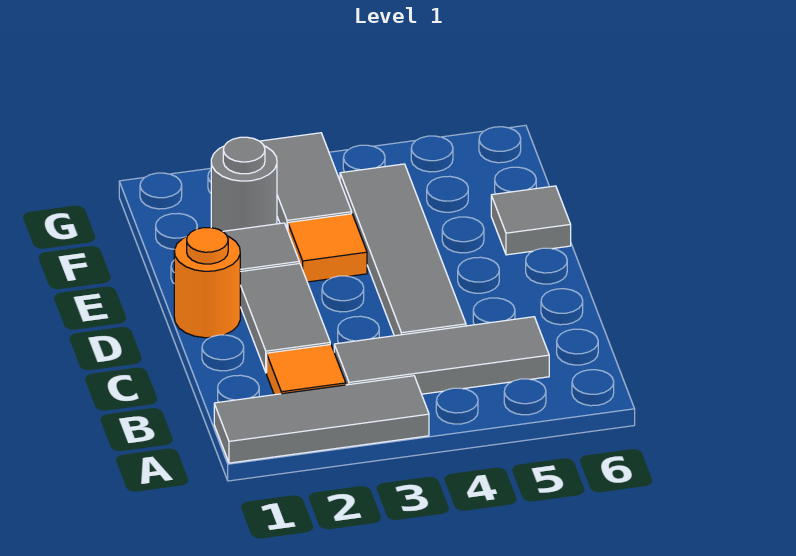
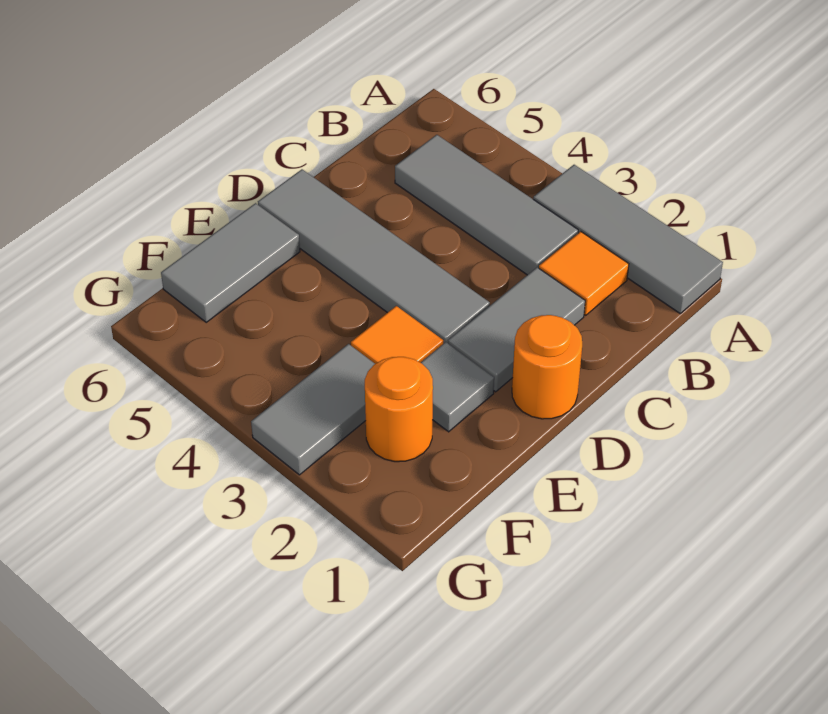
grey tile C4:F4 level 1 -> grey tile D3:D6 level 1
grey tile E6 level 1 -> grey tile E6:F6 level 1
grey round brick F2 level 1 -> orange round brick F2 level 1

